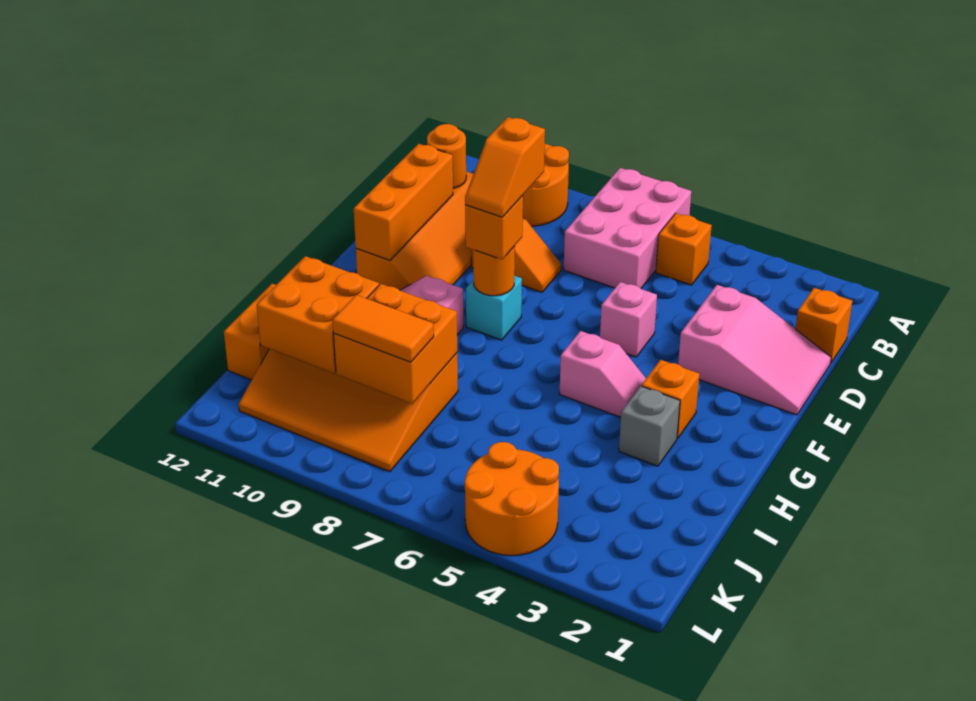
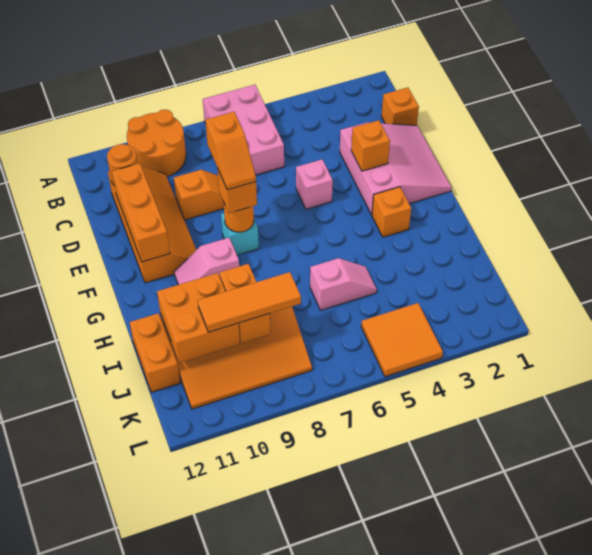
orange brick B5 level 1 -> orange brick E3 level 2
pink slope D1:E3 level 1 top 3 -> pink slope D1:F3 level 1 top 3
pink slope G4:G5 level 1 top 5 -> pink slope I5:I6 level 1 top 6
grey brick H3 level 1 -> none
orange brick I8:J9 level 2 -> orange brick I9:J9 level 2
orange tile J8:J9 level 3 -> orange tile J8:J10 level 3
orange round brick K4:L5 level 1 -> orange tile K4:L5 level 1

